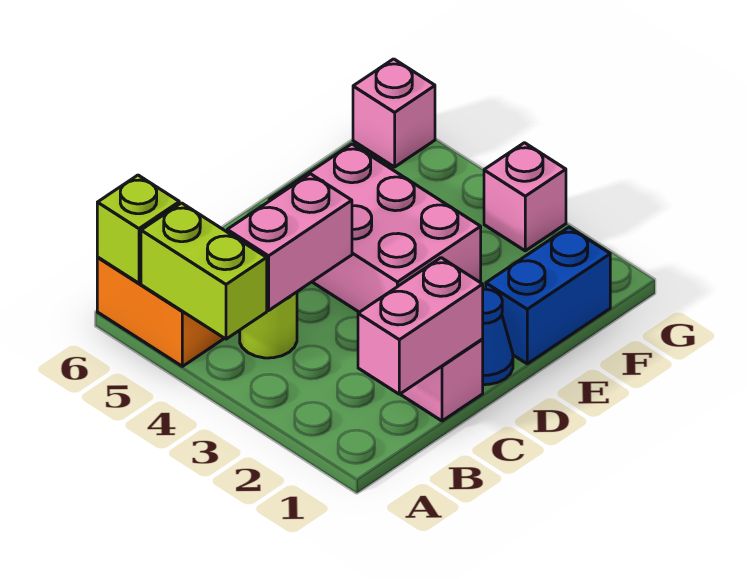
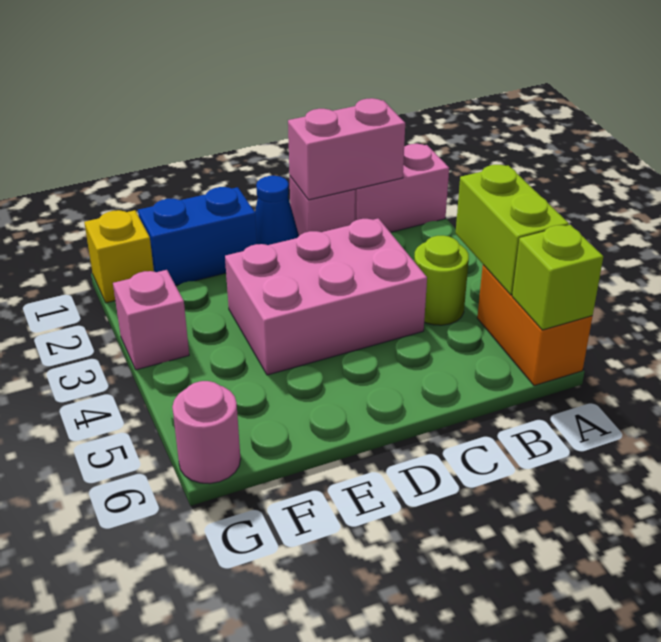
pink brick B4:C4 level 2 -> pink brick A1:B1 level 1
pink brick D3:E5 level 1 -> pink brick C3:E4 level 1
none -> yellow brick G1 level 1
pink brick G6 level 1 -> pink round brick G6 level 1

